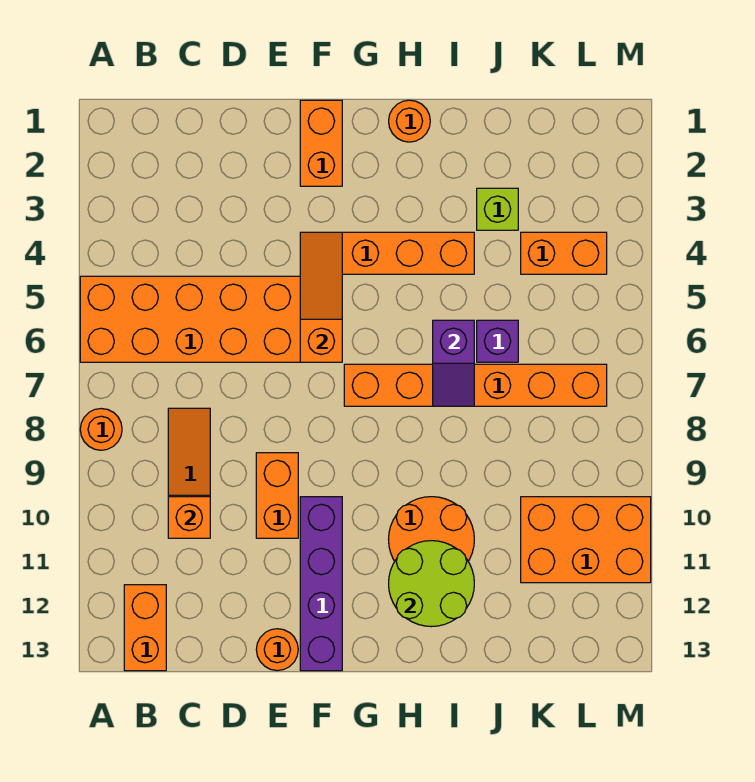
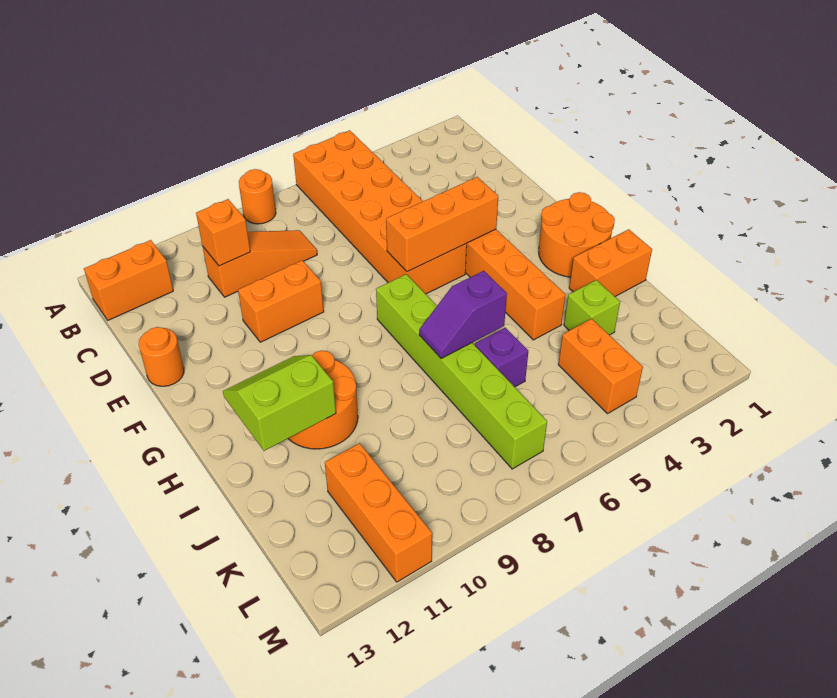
orange brick F1:F2 level 1 -> orange brick I1:I2 level 1
orange slope F4:F6 level 2 top 6 -> orange brick F4:F6 level 2
purple brick F10:F13 level 1 -> none
orange brick G7:L7 level 1 -> lime brick G7:L7 level 1
orange round brick H1 level 1 -> orange round brick G1:H2 level 1
lime round brick H11:I12 level 2 -> lime slope H11:I12 level 2 top I
orange brick K10:M11 level 1 -> orange brick K11:M11 level 1

